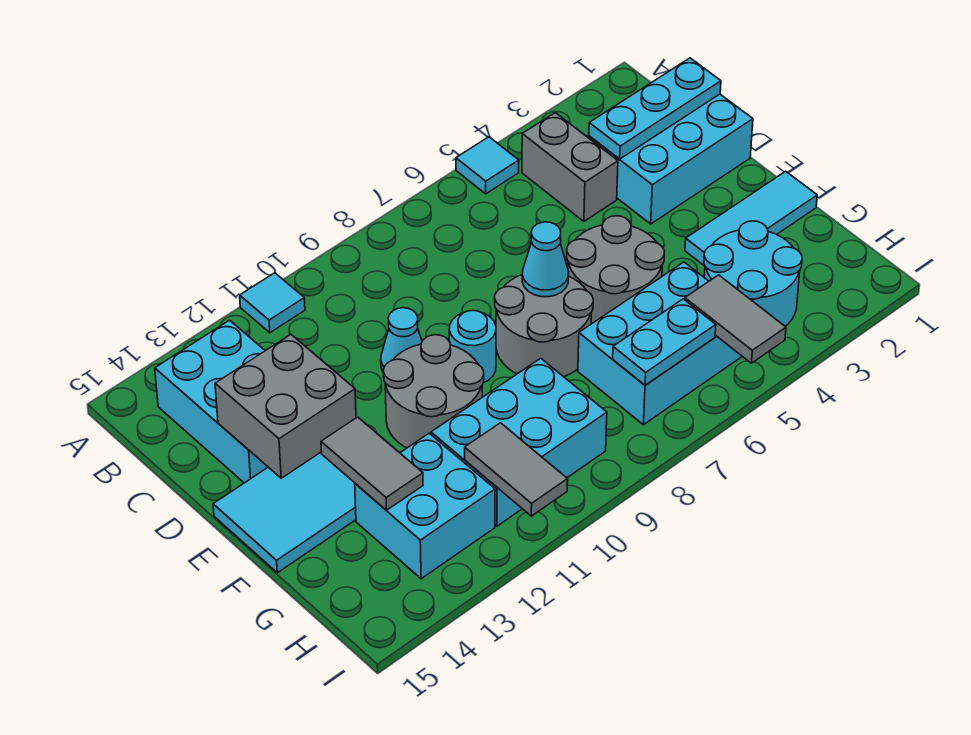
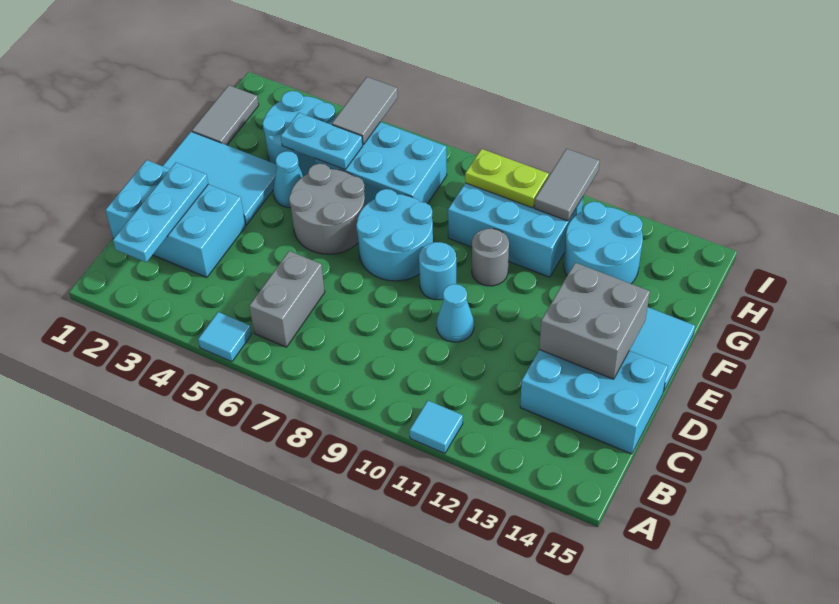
grey brick B4:C4 level 1 -> grey brick B6:C6 level 1
cyan brick B13:D14 level 1 -> cyan brick C13:D15 level 1
cyan plate C1:C3 level 2 -> cyan plate B2:D2 level 2
grey round brick E7:F8 level 1 -> cyan round brick E7:F8 level 1
cyan cone E7 level 2 -> cyan cone F4 level 1
grey round brick E10:F11 level 1 -> grey round brick F10 level 1
cyan tile F1:F3 level 1 -> cyan tile E1:F3 level 1
grey tile F13:G13 level 2 -> grey tile G1:H1 level 1
cyan brick G12:H13 level 1 -> cyan round brick G12:H13 level 1
cyan plate H6:H7 level 2 -> cyan plate G4:G5 level 2
none -> lime plate H9:H10 level 2

